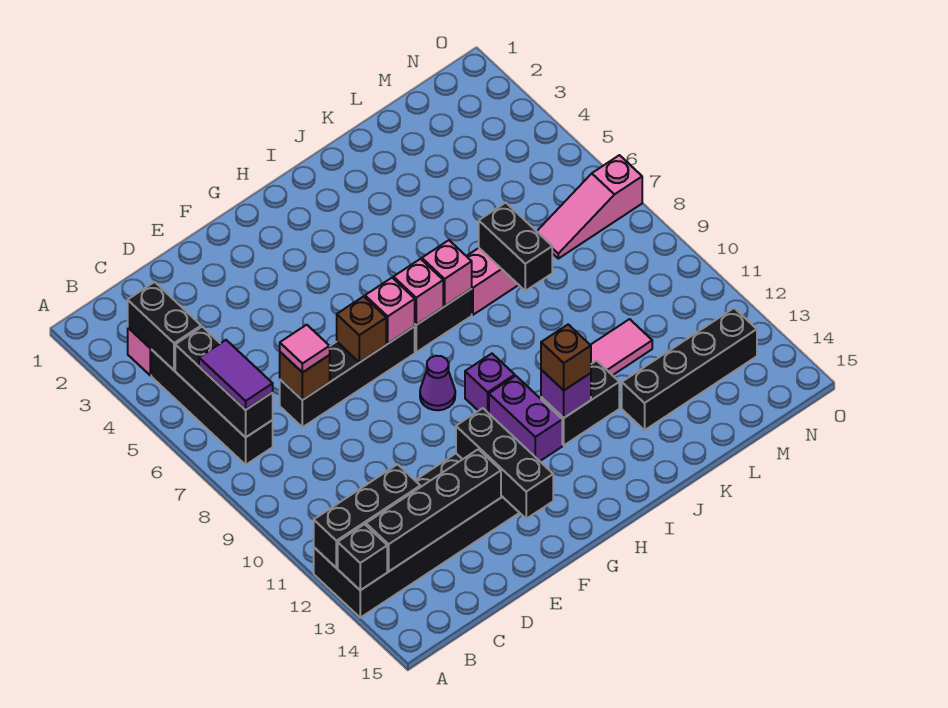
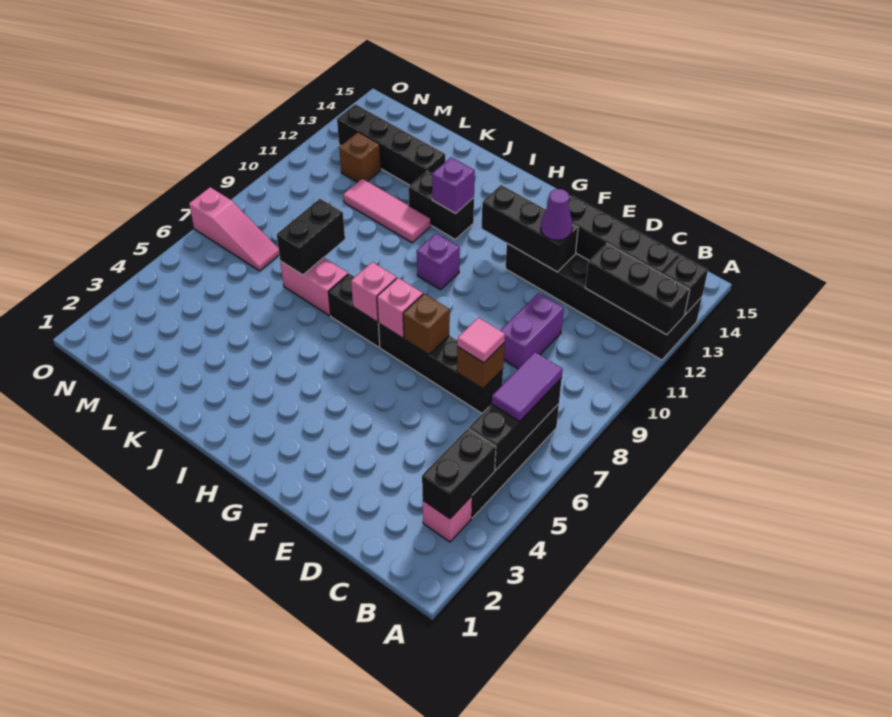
black brick F12:F14 level 2 -> black brick E12:G12 level 2
purple cone G9 level 1 -> purple cone E12 level 3
purple brick H11:H12 level 1 -> purple brick D9:D10 level 1
pink brick I7 level 2 -> none
brown brick I12 level 3 -> brown brick M12 level 1

